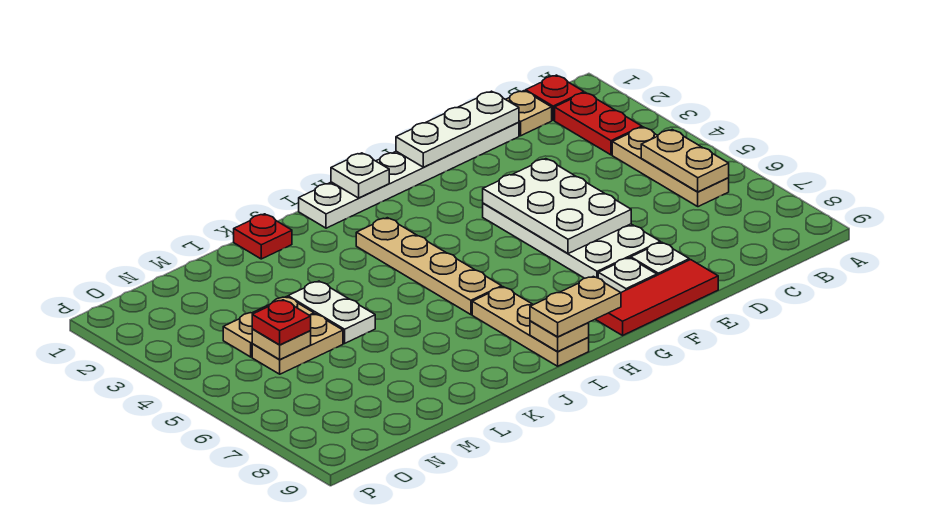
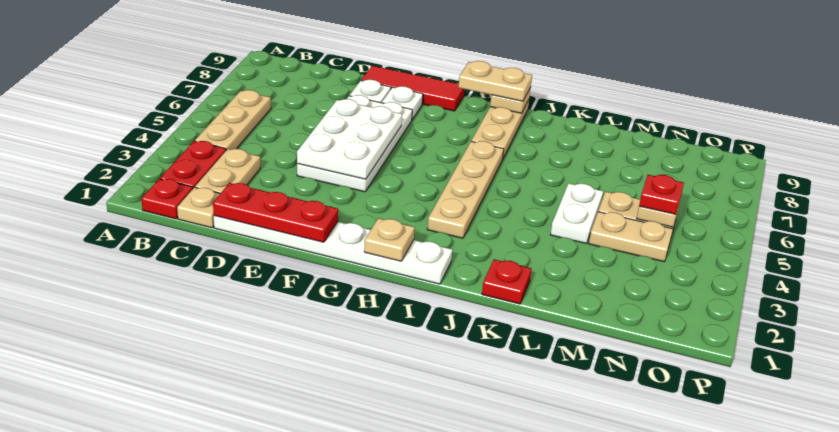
tan plate B5:B6 level 2 -> tan plate C2:C3 level 1
white plate D1:F1 level 2 -> red plate D1:F1 level 2
white plate H1 level 2 -> tan plate H1 level 2

